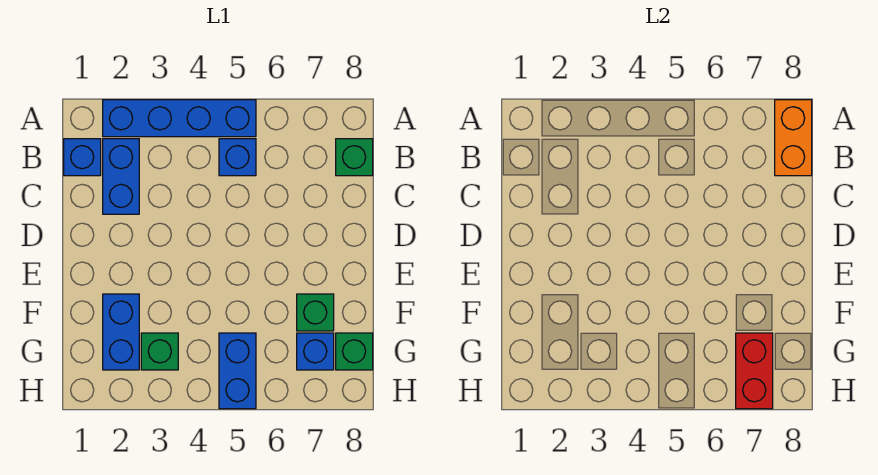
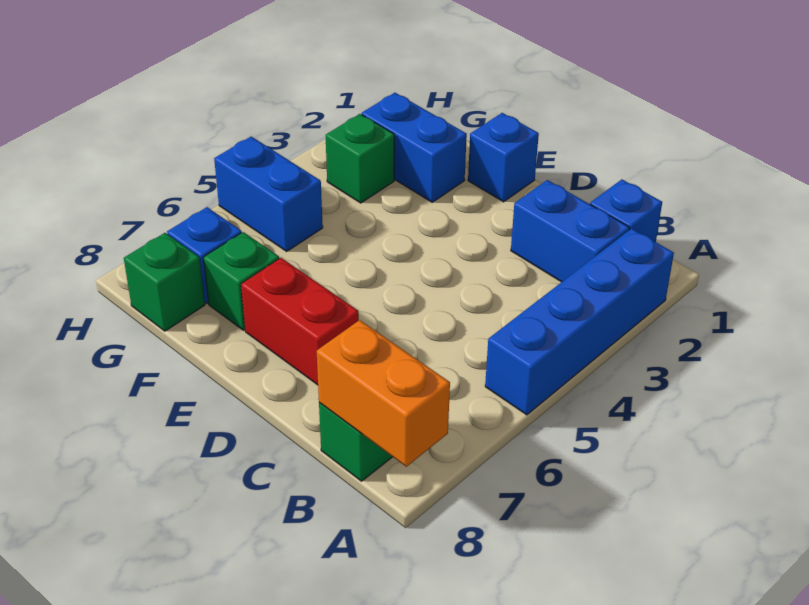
blue brick B5 level 1 -> blue brick E1 level 1
red brick G7:H7 level 2 -> red brick D7:E7 level 1

